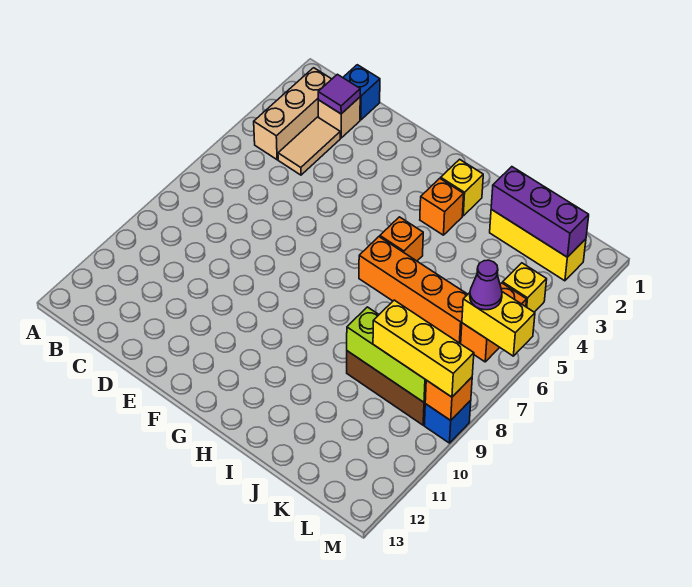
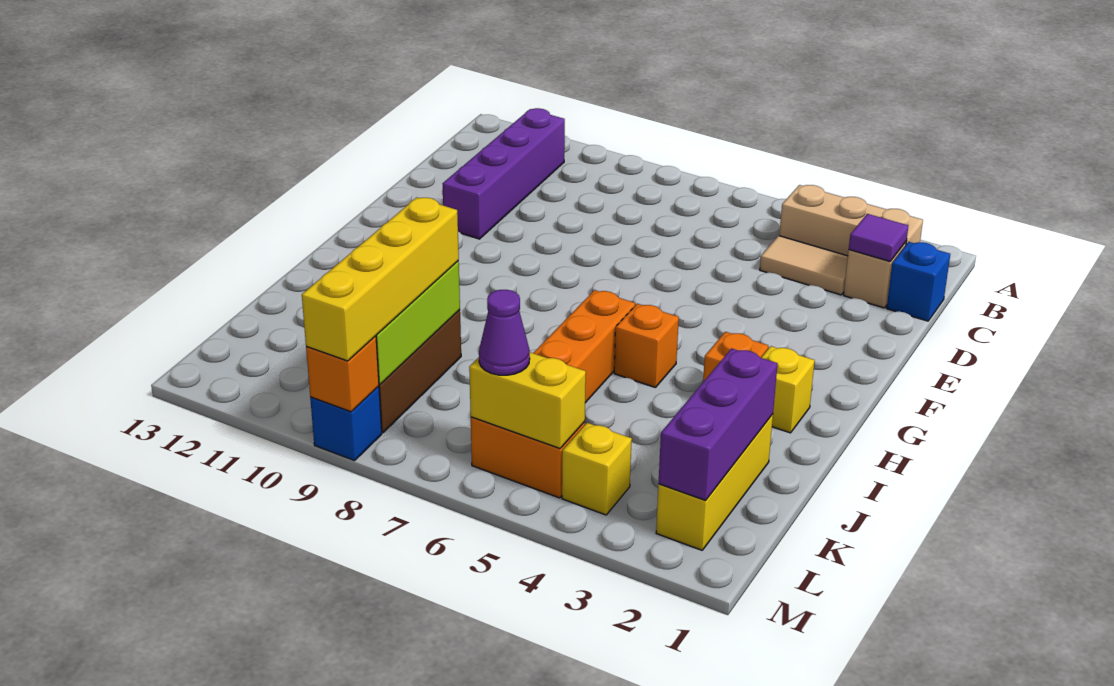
none -> purple brick B11:E11 level 1
yellow brick K9:M9 level 3 -> yellow brick J9:M9 level 3
yellow brick L6:M6 level 2 -> yellow brick L5:L6 level 2

